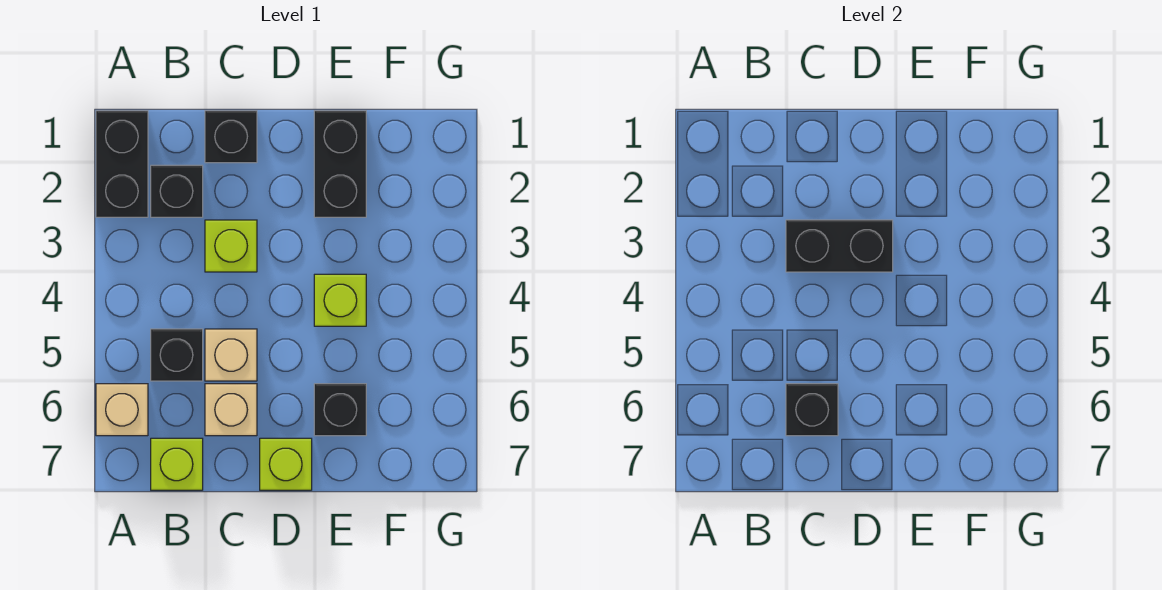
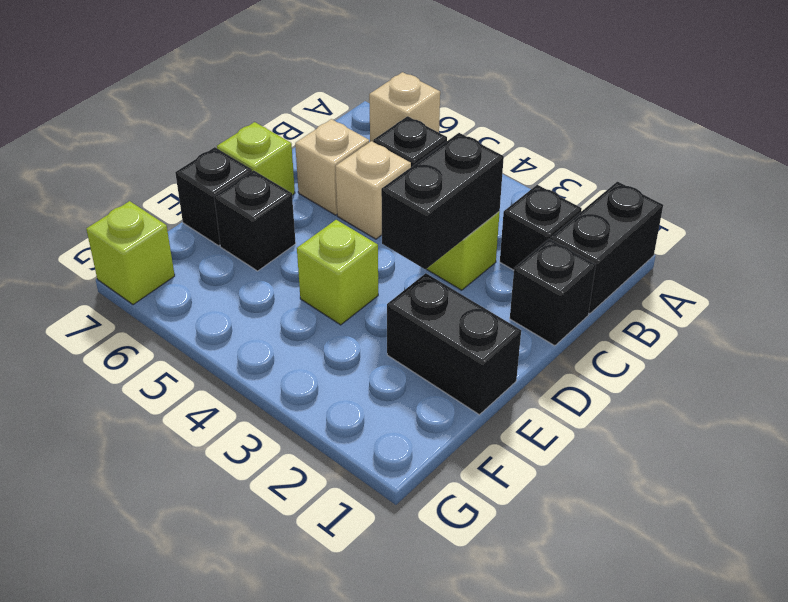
black brick A1:A2 level 1 -> black brick A1:B1 level 1
lime brick B7 level 1 -> lime brick G7 level 1
black brick C6 level 2 -> black brick E7 level 1

